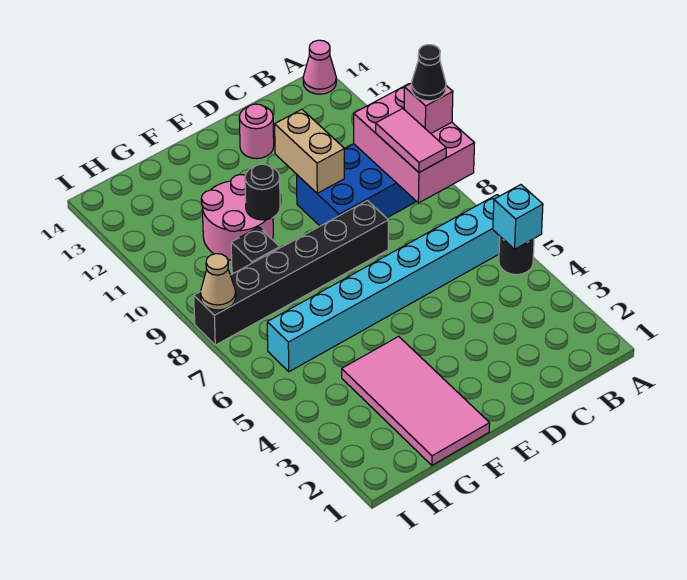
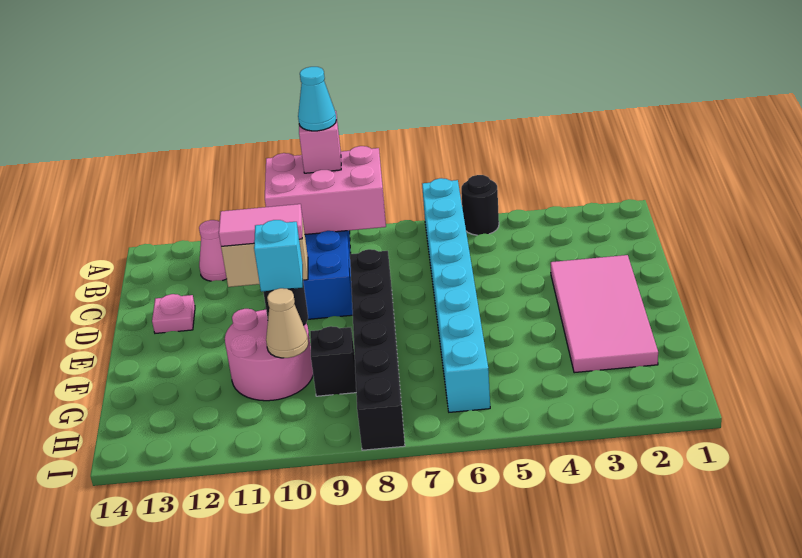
cyan brick A5 level 2 -> cyan brick F10 level 3
black cone A9 level 4 -> cyan cone A9 level 4
pink cone A14 level 1 -> pink cone B12 level 1
pink tile B8:B9 level 3 -> pink tile D10:D11 level 3
pink round brick D13 level 1 -> pink plate D13 level 1
pink tile F1:G4 level 1 -> pink tile D2:G3 level 1
tan cone I8 level 2 -> tan cone G10 level 2

